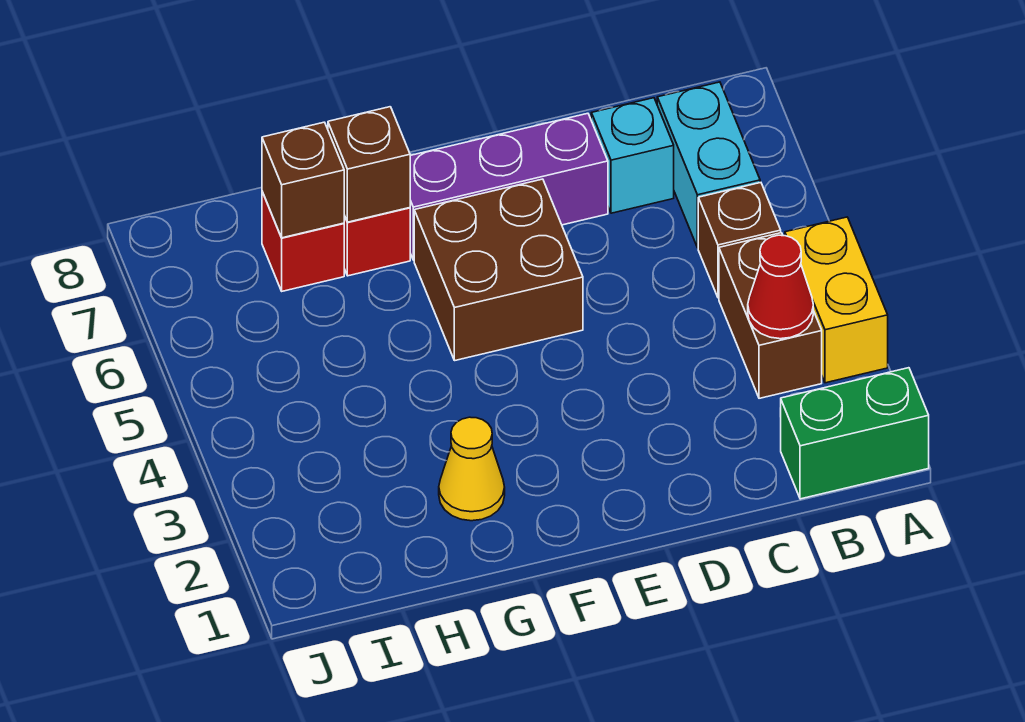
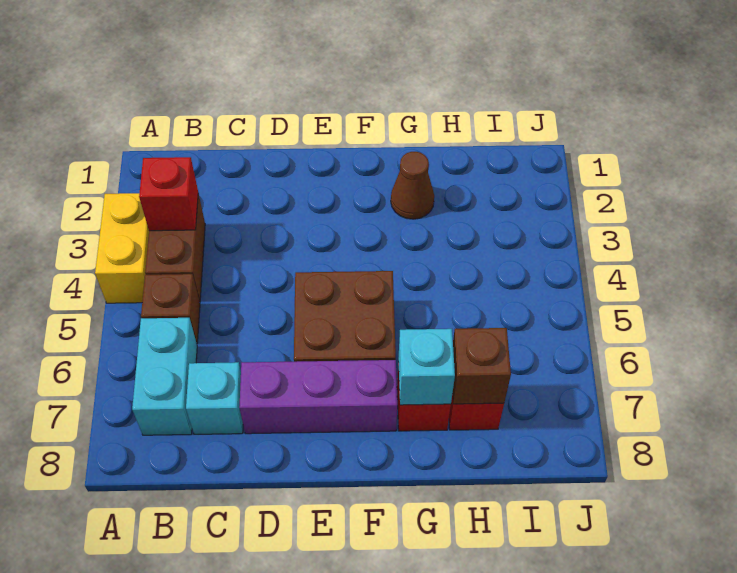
green brick A1:B1 level 1 -> none
red cone B3 level 2 -> red brick B3 level 2
yellow cone G2 level 1 -> brown cone G2 level 1
brown brick G7 level 2 -> cyan brick G7 level 2

